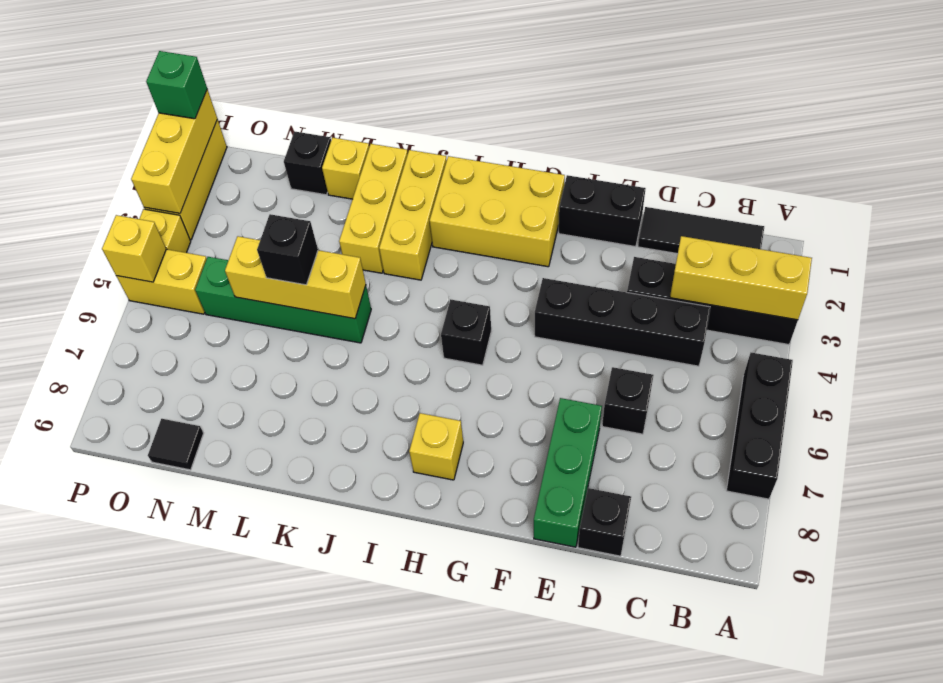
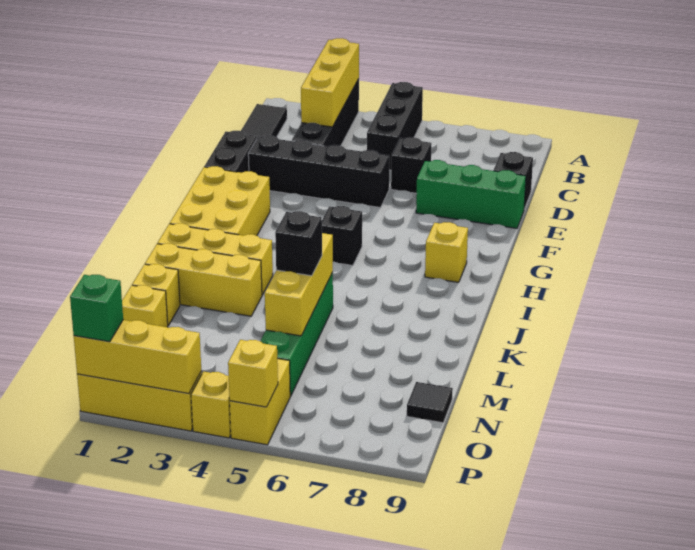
black brick A5:A7 level 1 -> black brick A5:C5 level 1
black brick C4:F4 level 1 -> black brick E2:E5 level 1
black brick M1 level 1 -> yellow brick M1 level 1

